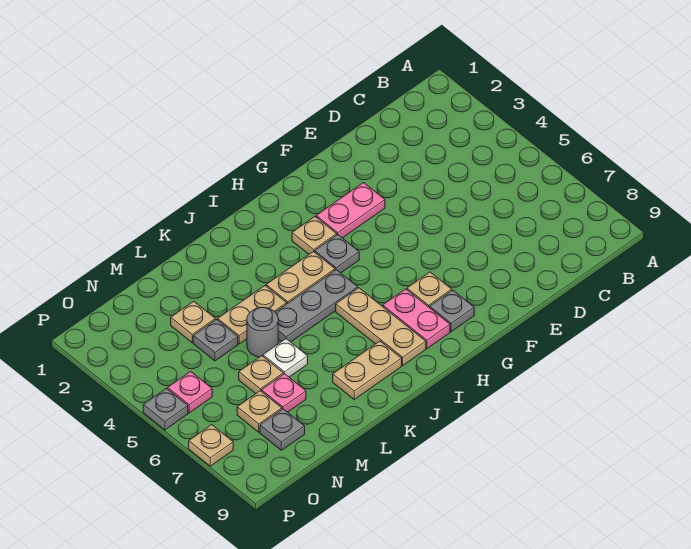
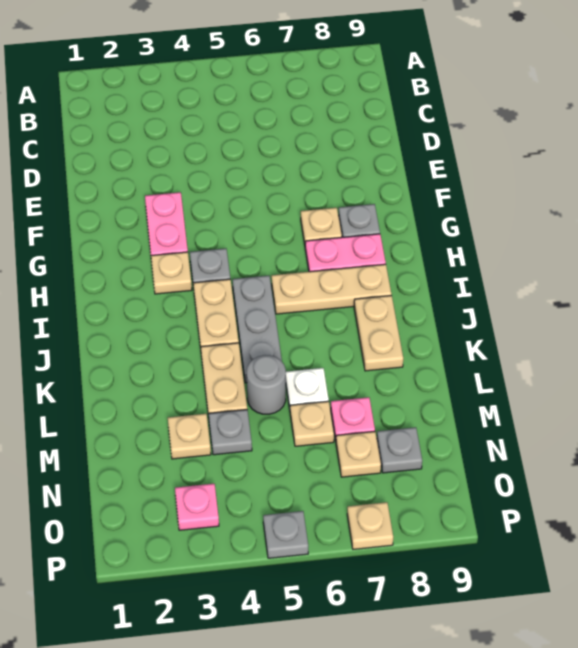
pink plate O5 level 1 -> pink plate O3 level 1

